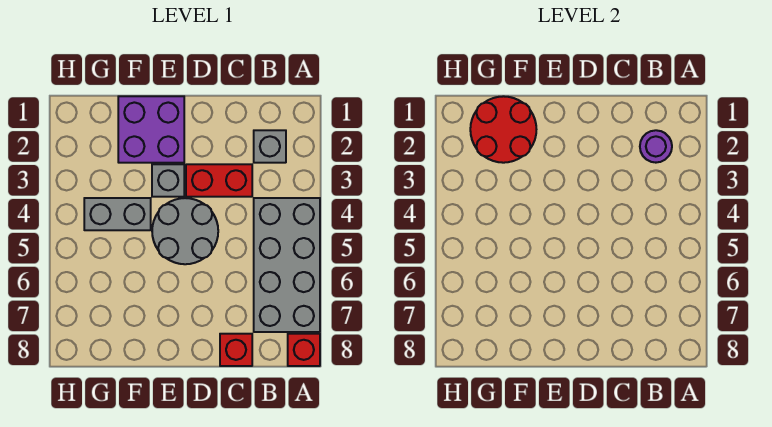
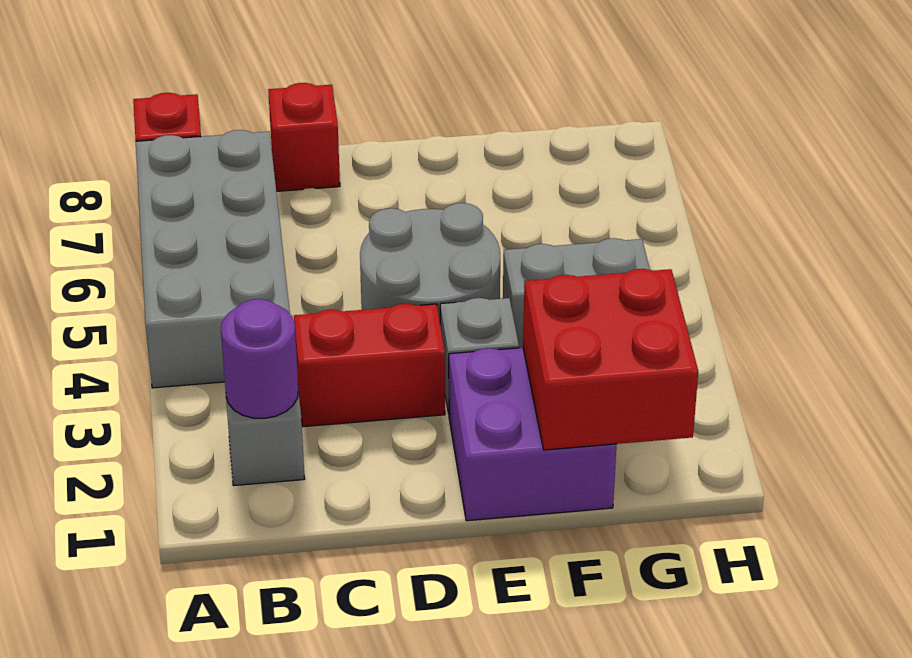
red round brick F1:G2 level 2 -> red brick F1:G2 level 2

